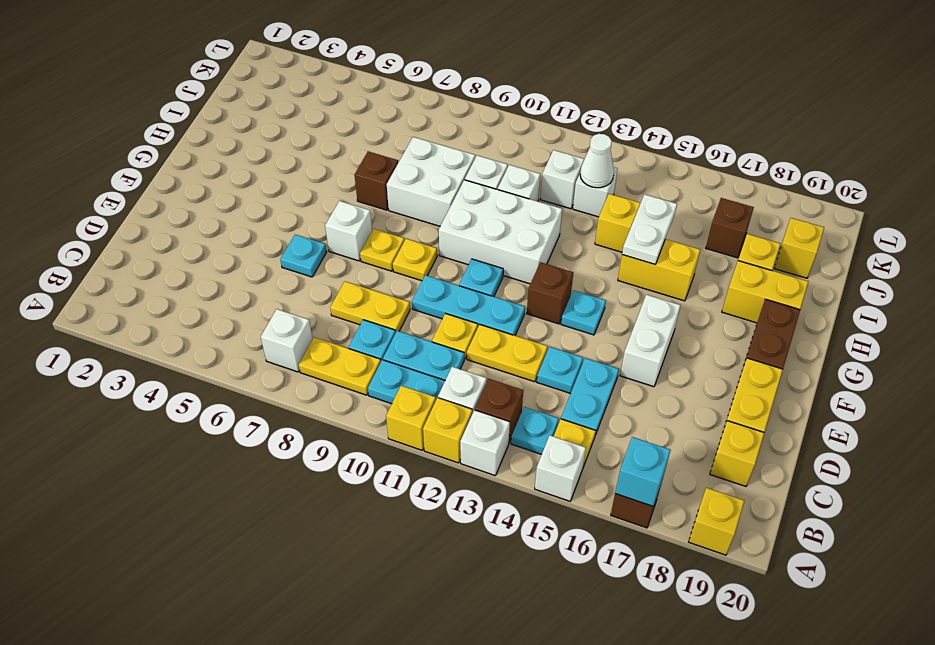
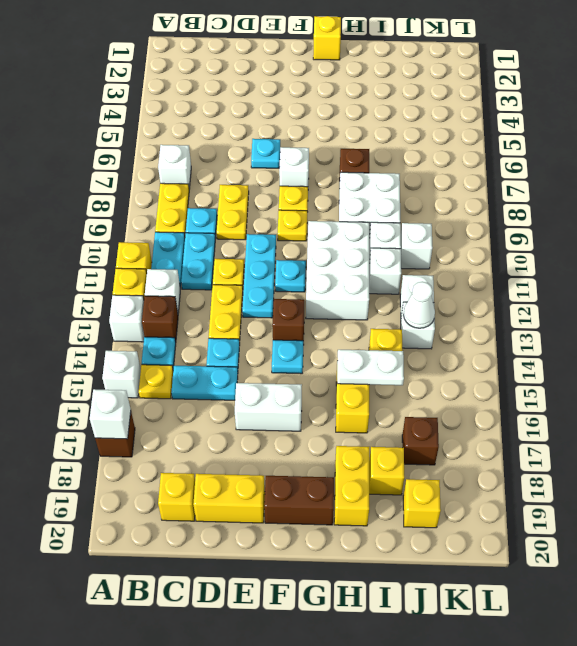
cyan brick A17 level 2 -> white brick A17 level 2
yellow brick A19 level 1 -> yellow brick G1 level 1
none -> white brick J10 level 1

